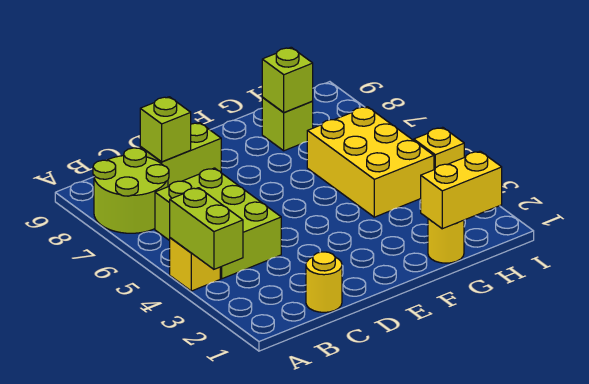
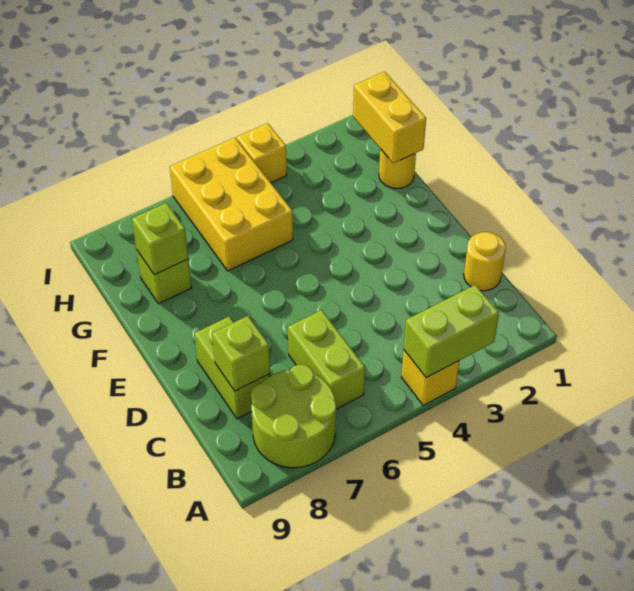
lime brick B4:C6 level 1 -> lime brick B6:C6 level 1
yellow brick G4:H6 level 1 -> yellow brick G5:I6 level 1

